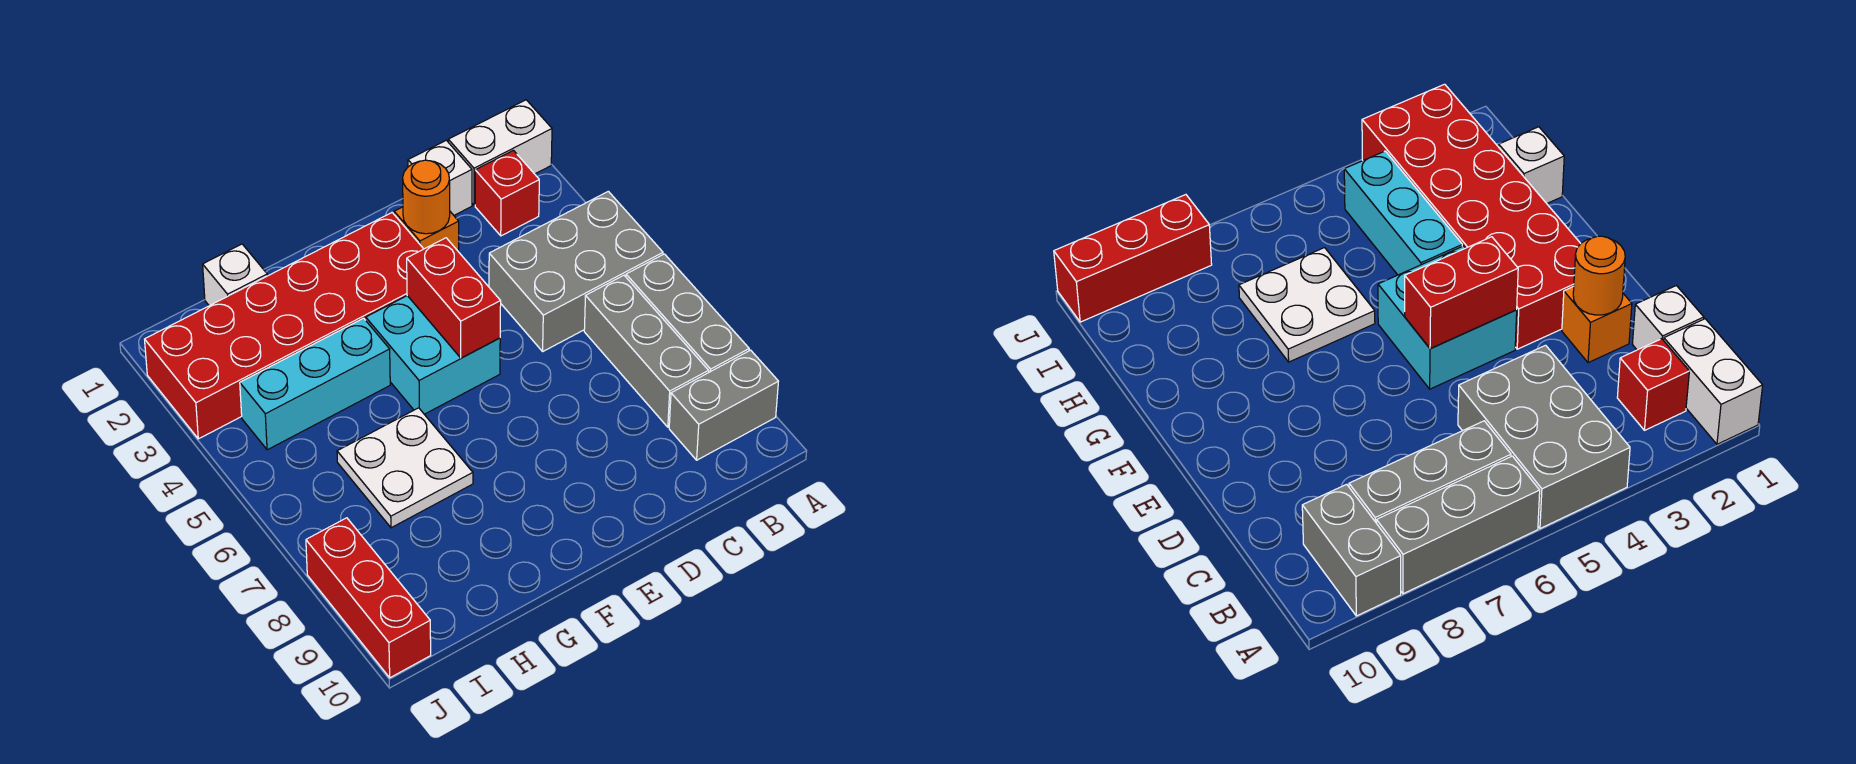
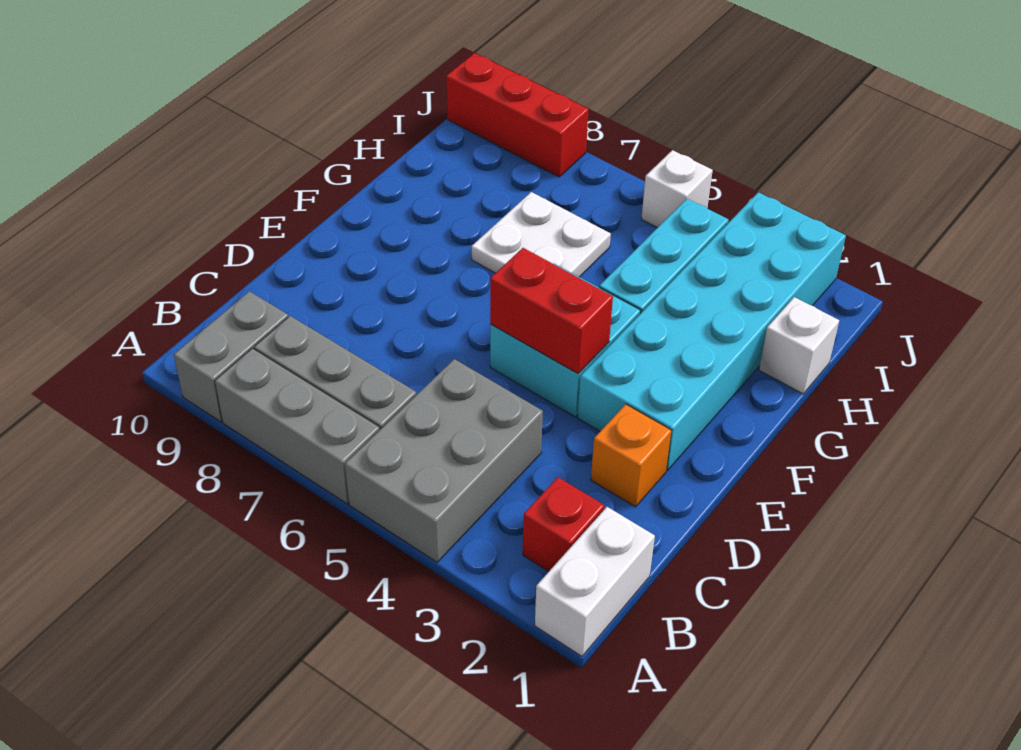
white brick C1 level 1 -> white brick J5 level 1
orange round brick D2 level 2 -> none
red brick E2:J3 level 1 -> cyan brick E2:J3 level 1

